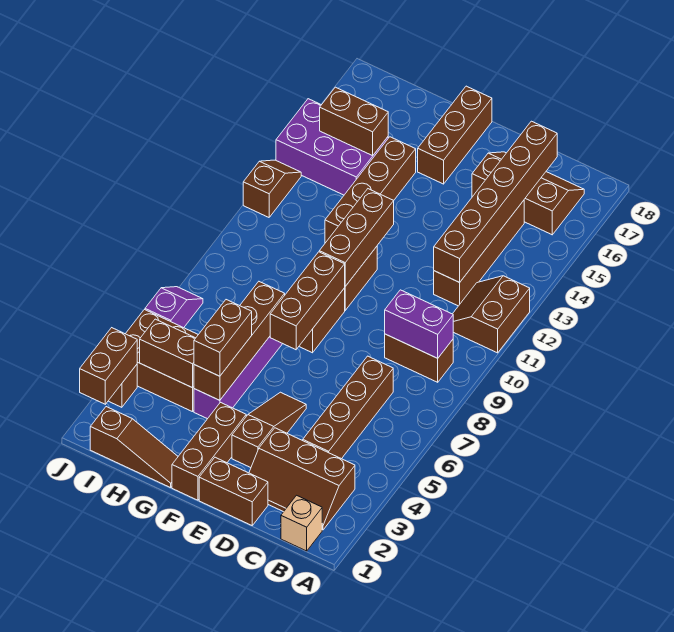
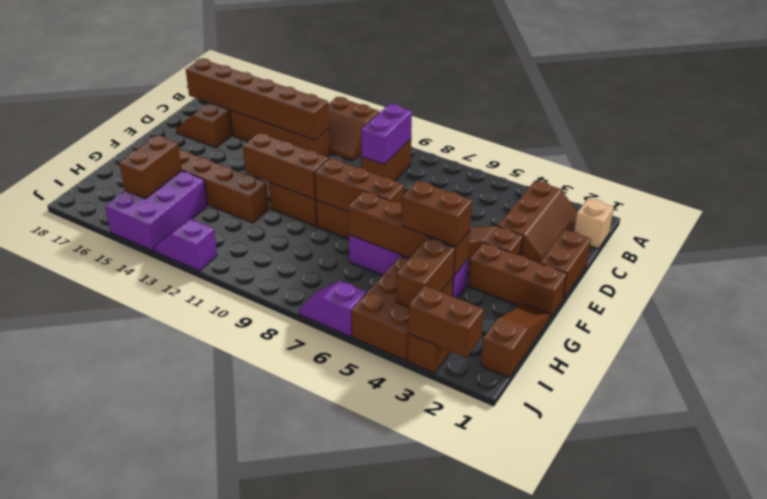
brown brick C4:C7 level 1 -> none
brown brick F16:F18 level 1 -> none
brown slope J12:J13 level 1 top 12 -> purple slope J12:J13 level 1 top 12

